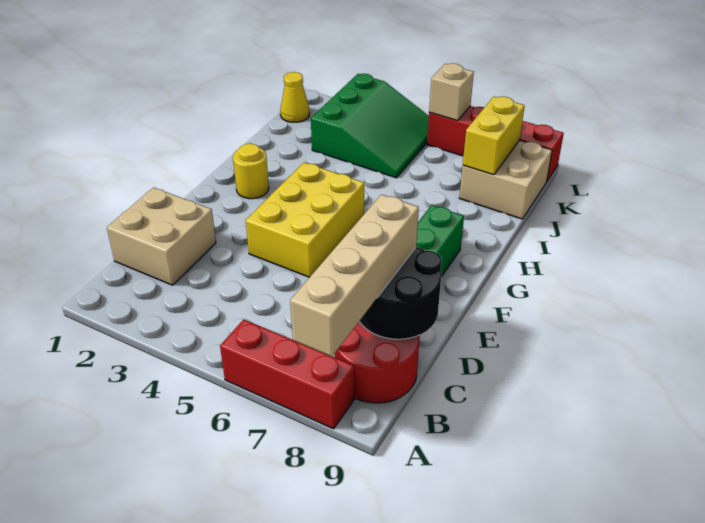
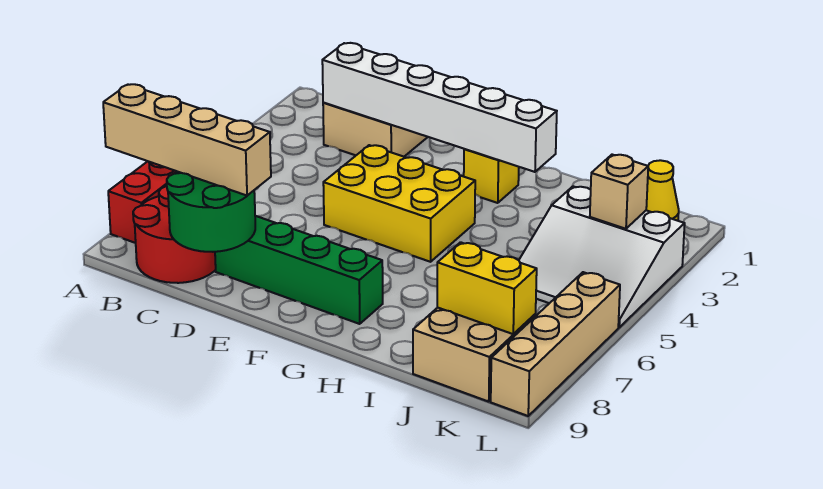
none -> white brick C2:H2 level 2
black round brick C8:D9 level 2 -> green round brick C8:D9 level 2
yellow round brick G2 level 1 -> yellow brick G2 level 1
green slope J3:L5 level 1 top 3 -> white slope J3:L5 level 1 top 3
red brick L6:L9 level 1 -> tan brick L6:L9 level 1
tan brick L6 level 2 -> tan brick K3 level 2

